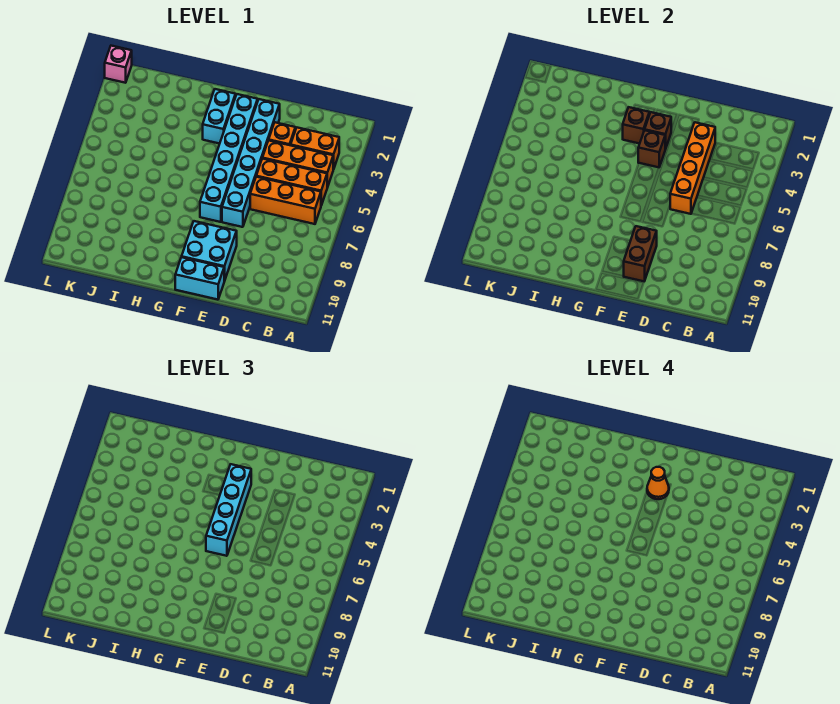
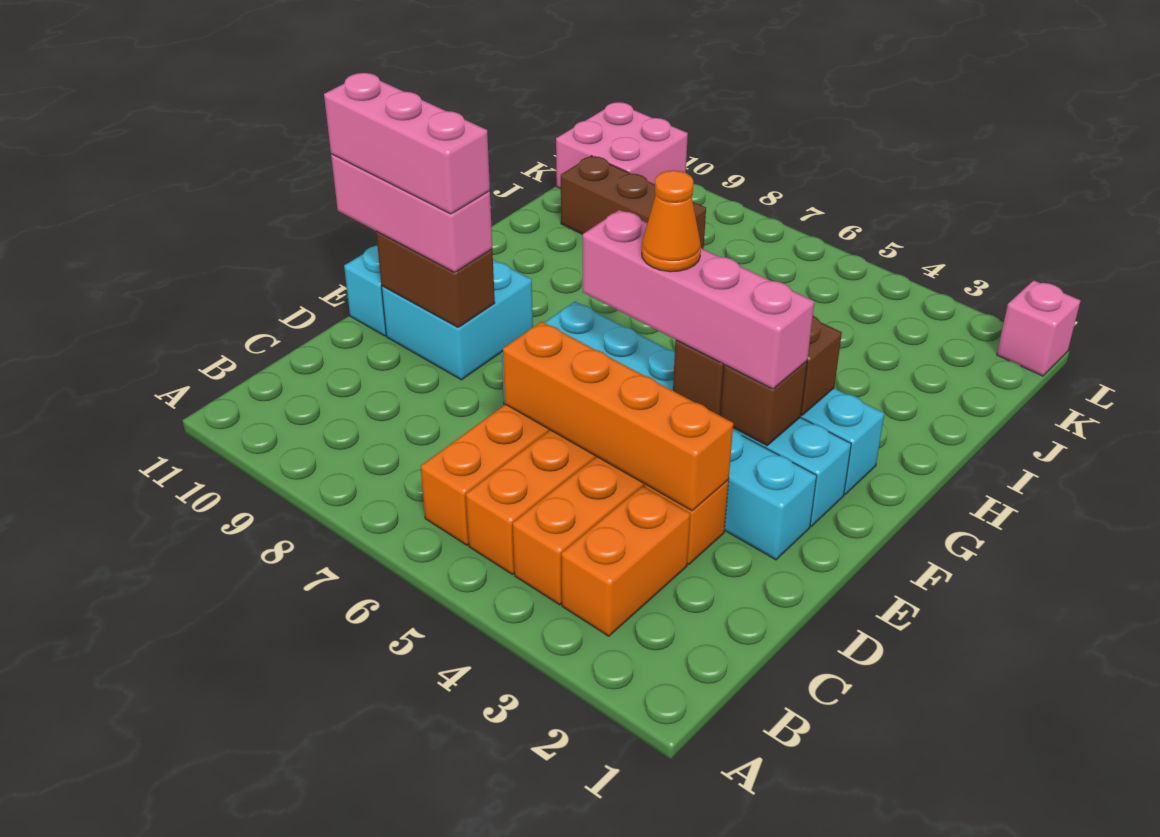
none -> pink brick E9:E11 level 3
none -> pink brick E9:E11 level 4
cyan brick F3:F6 level 3 -> pink brick F3:F6 level 3
orange cone F3 level 4 -> orange cone F5 level 4
none -> brown brick J8:J10 level 1
none -> pink brick K10:L11 level 1

